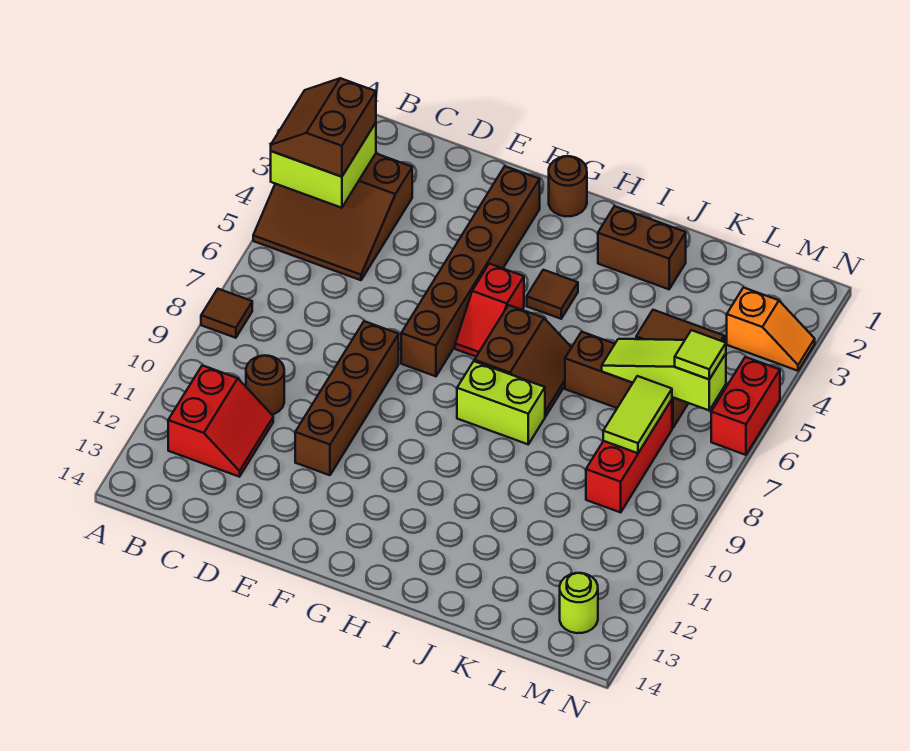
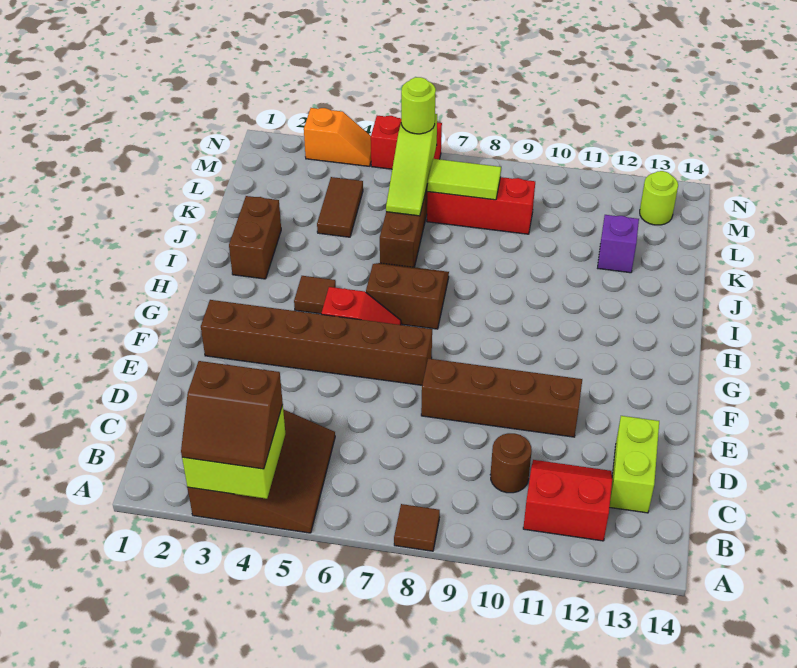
brown round brick G1 level 1 -> none
lime brick H8:I8 level 1 -> lime brick C13:D13 level 1
none -> purple brick K12 level 1
orange slope M3:N3 level 1 top M -> orange slope N3:N4 level 1 top 3
lime tile M6 level 3 -> lime round brick M6 level 3

